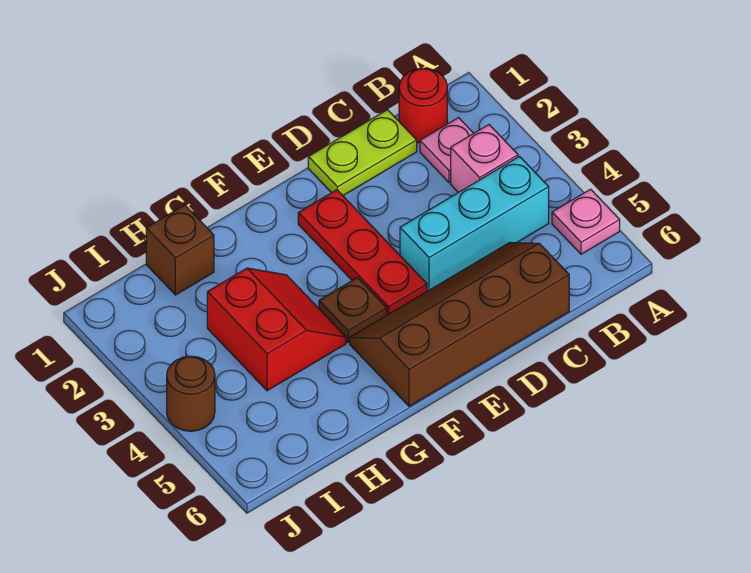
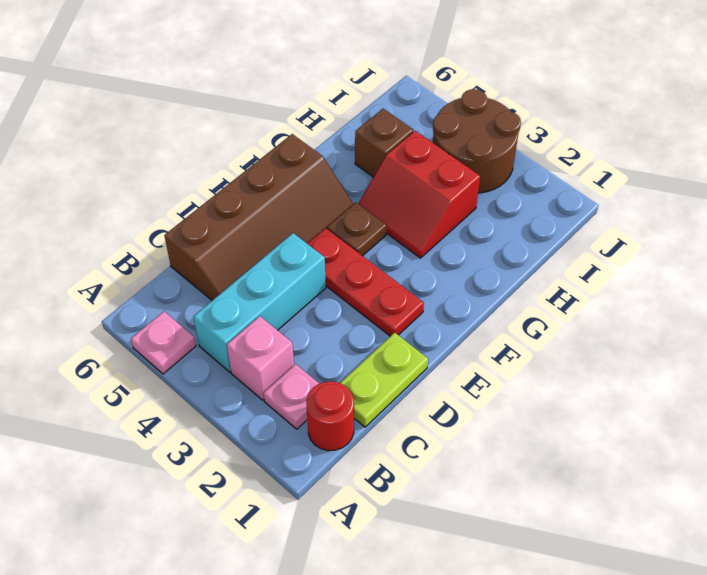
brown brick H1 level 1 -> brown brick H5 level 1
brown round brick J4 level 1 -> brown round brick I3:J4 level 1

